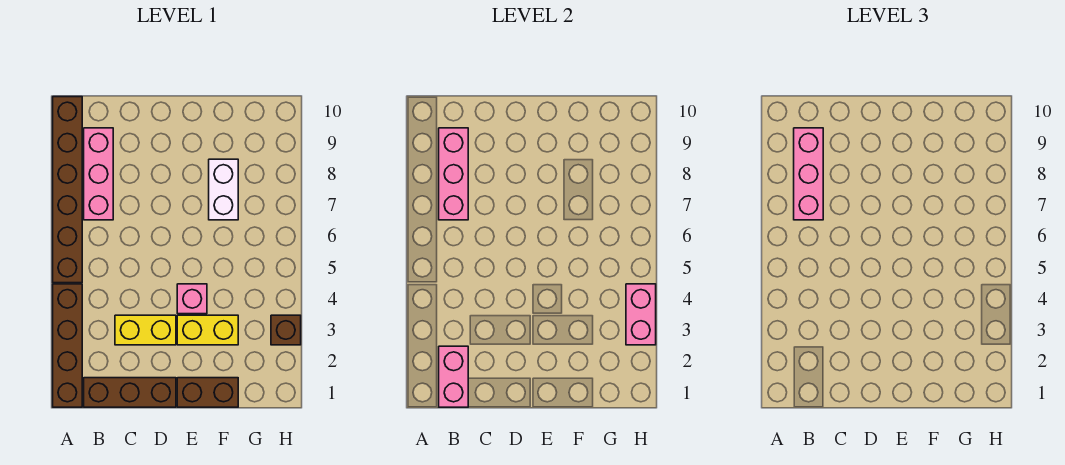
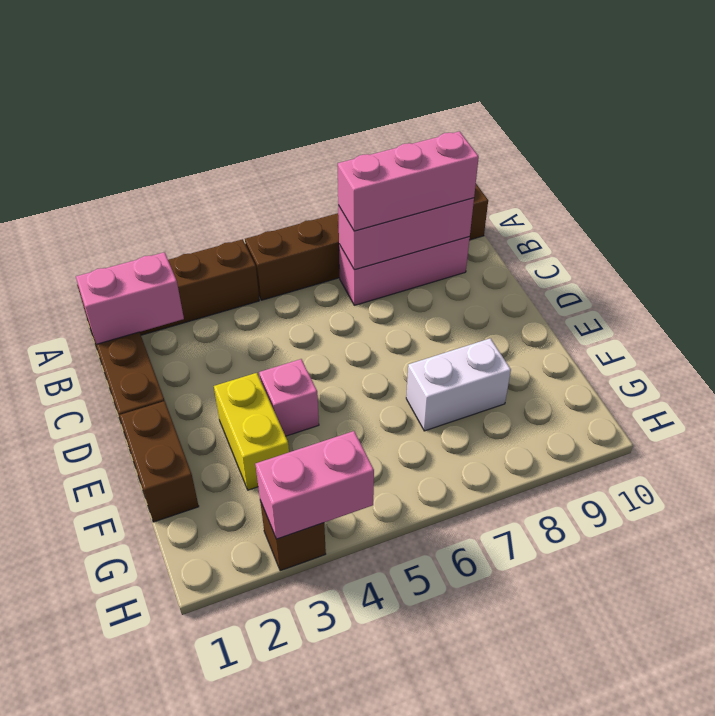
yellow brick C3:D3 level 1 -> none

